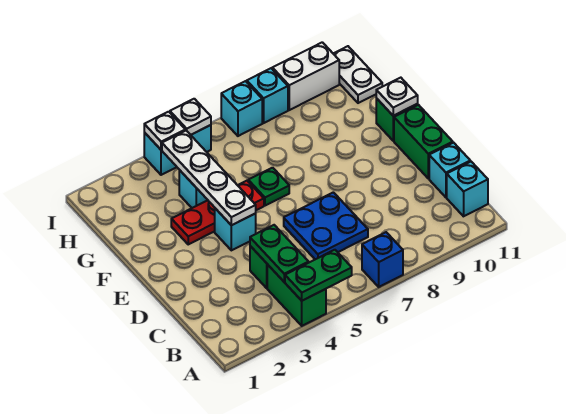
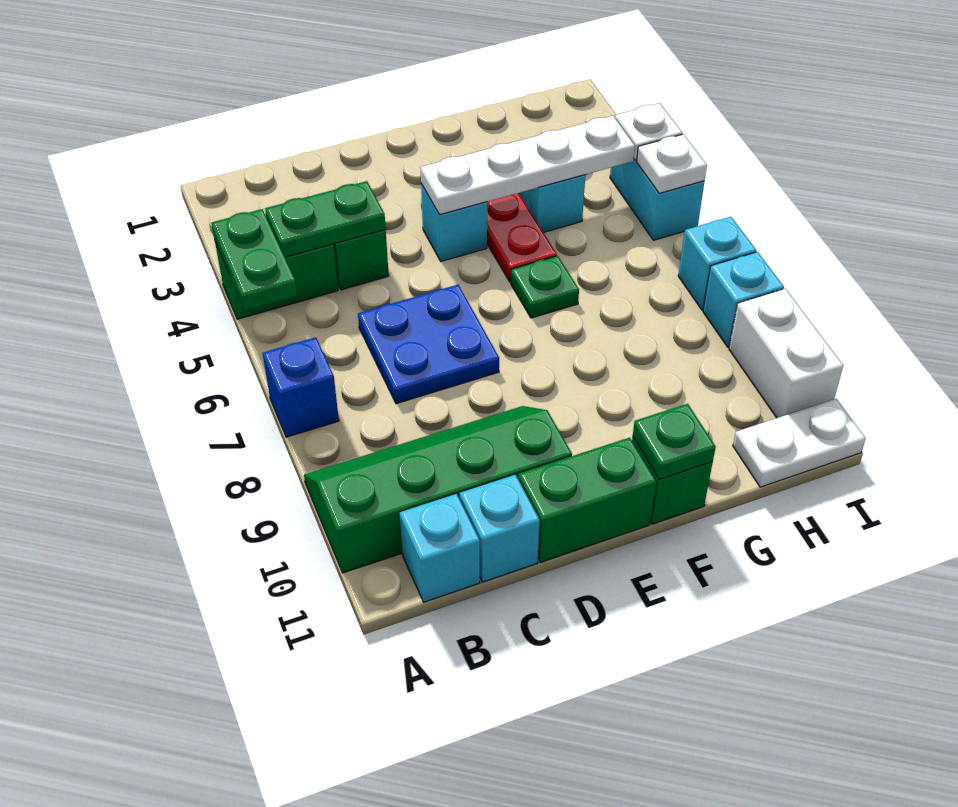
none -> green slope A9:D10 level 1 top 10
white plate F11 level 2 -> green plate F11 level 2

